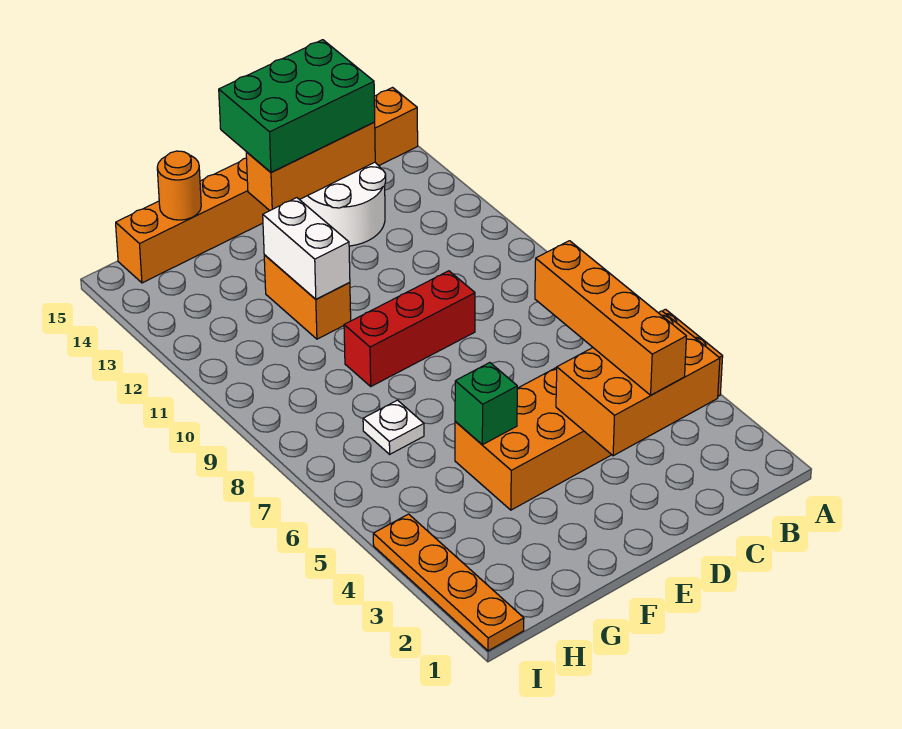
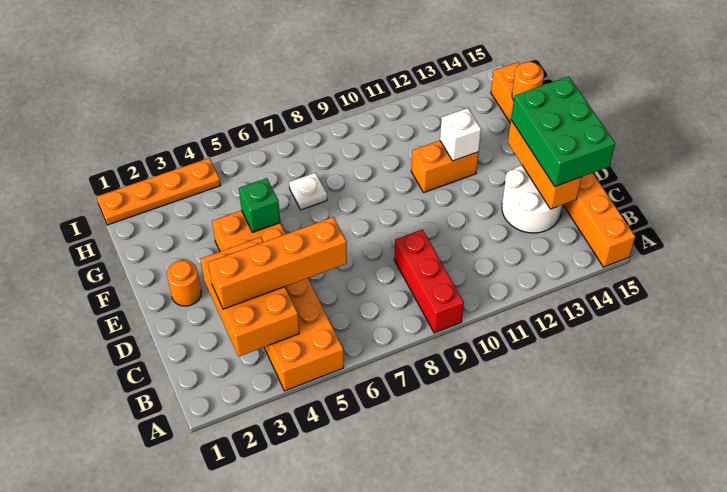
red brick D9:F9 level 1 -> red brick A9:C9 level 1
none -> orange round brick E2 level 1
white brick F11:F12 level 2 -> white brick F12 level 2

